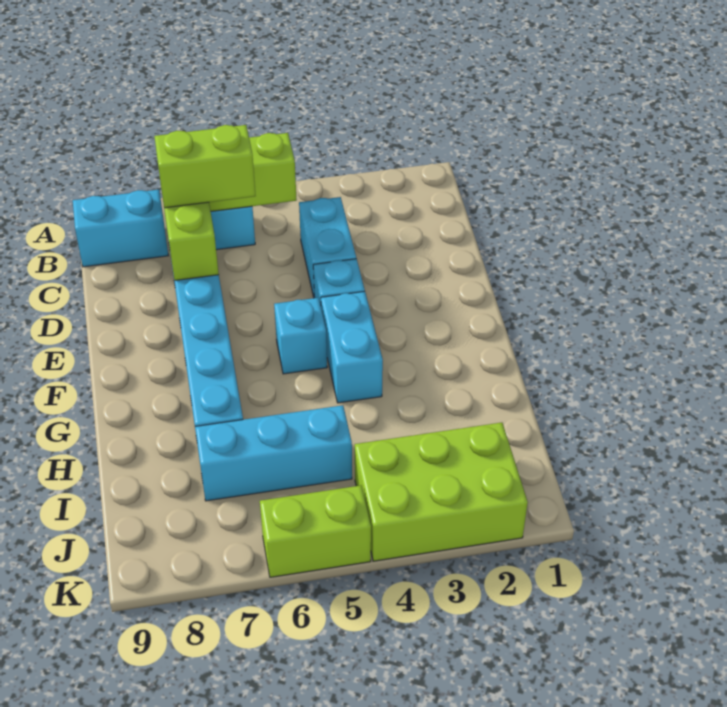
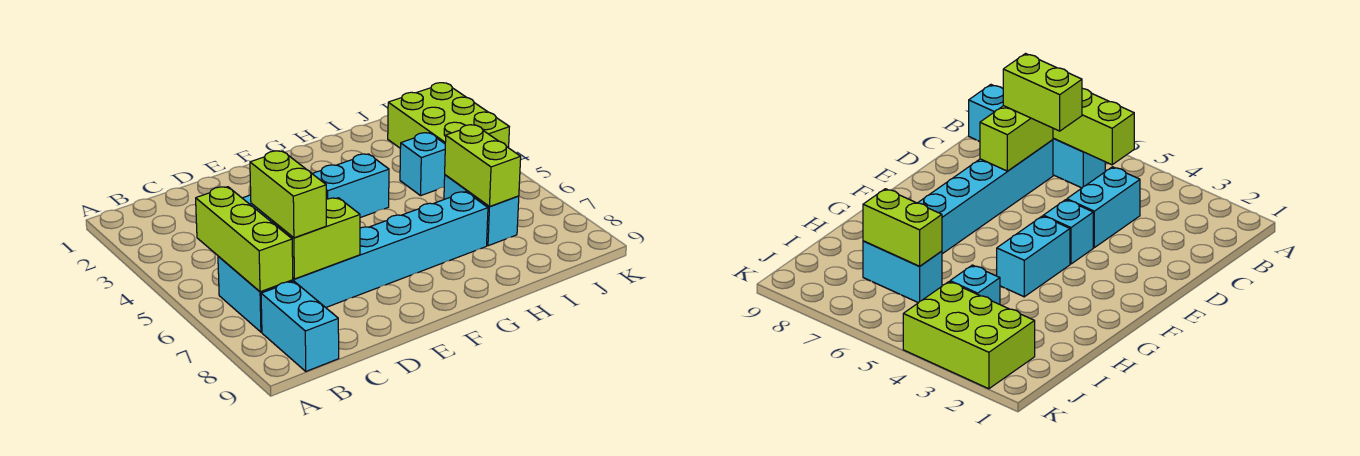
cyan brick F5 level 1 -> cyan brick I4 level 1
cyan brick I5:I7 level 1 -> cyan brick I6:I7 level 1
lime brick K5:K6 level 1 -> lime brick I6:I7 level 2

